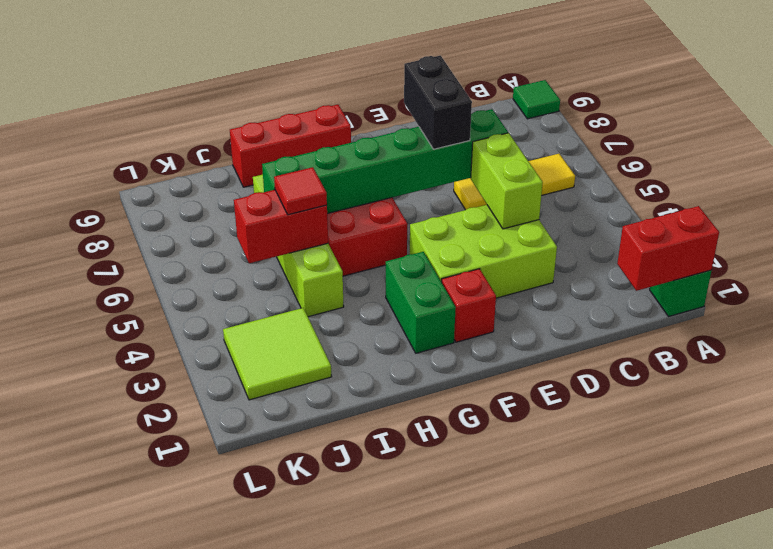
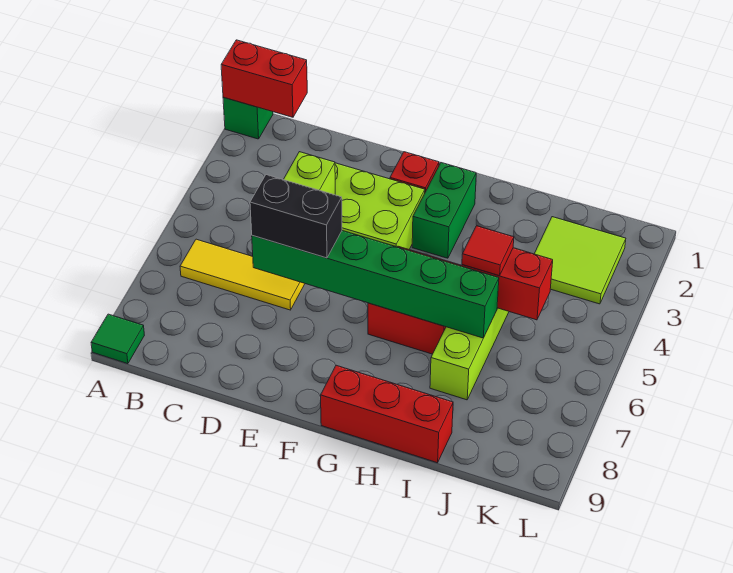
black brick E6:E7 level 3 -> black brick D6:E6 level 3

